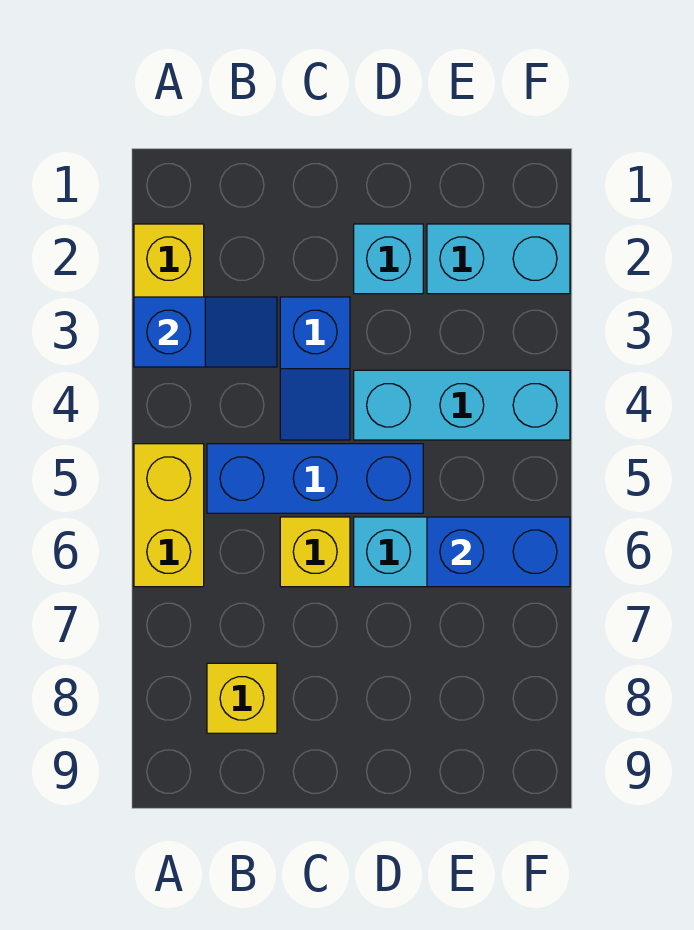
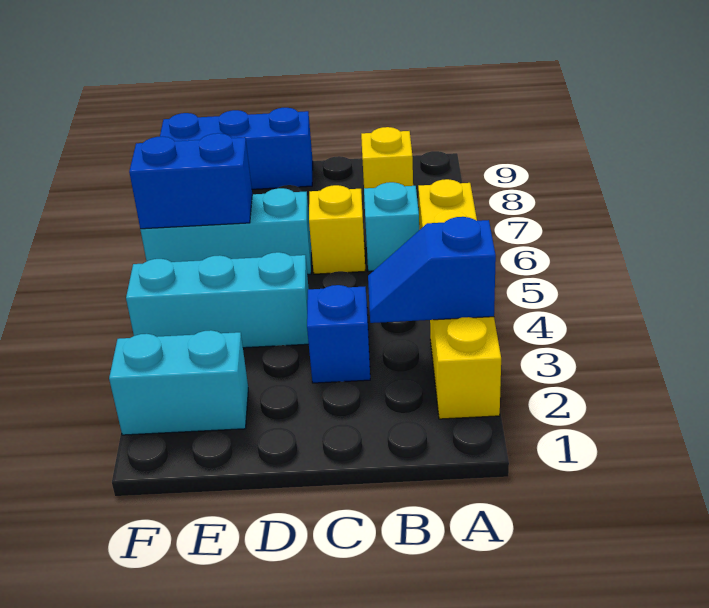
blue brick B5:D5 level 1 -> blue brick D9:F9 level 1
cyan brick D2 level 1 -> cyan brick B6 level 1

